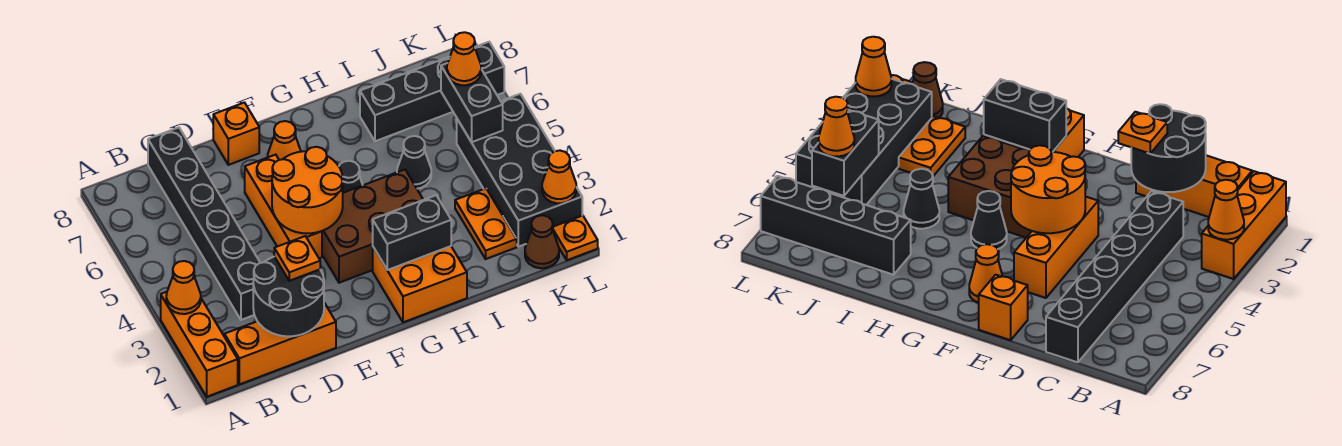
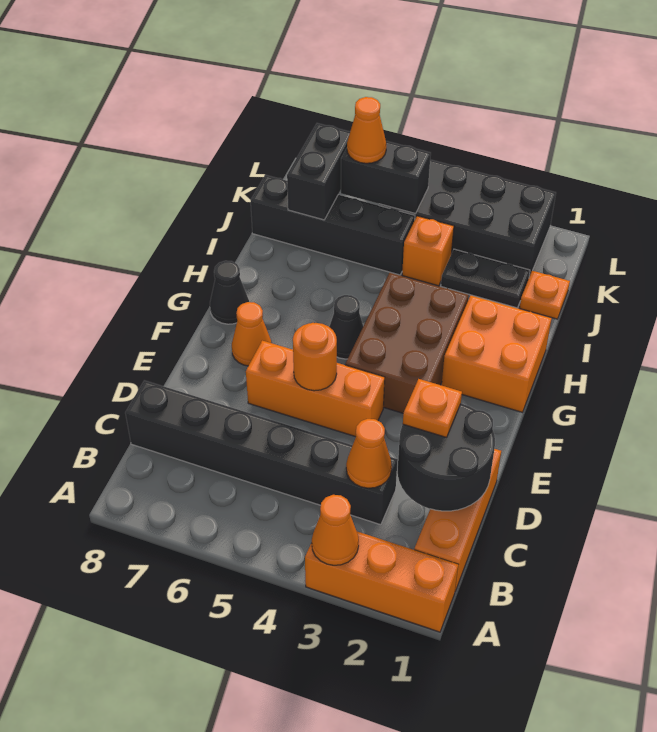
orange round brick E4:F5 level 2 -> orange round brick E5 level 2
orange brick E8 level 1 -> orange brick J4 level 1
black brick G2:H2 level 2 -> black brick J7:K7 level 2
black cone I5 level 1 -> black cone G8 level 1
black brick I7:L7 level 1 -> black brick J5:J8 level 1
orange plate J2:J3 level 1 -> black plate J2:J3 level 1
brown cone K1 level 1 -> none
orange plate L1 level 1 -> orange plate J1 level 1
orange cone L2 level 2 -> orange cone C3 level 2

